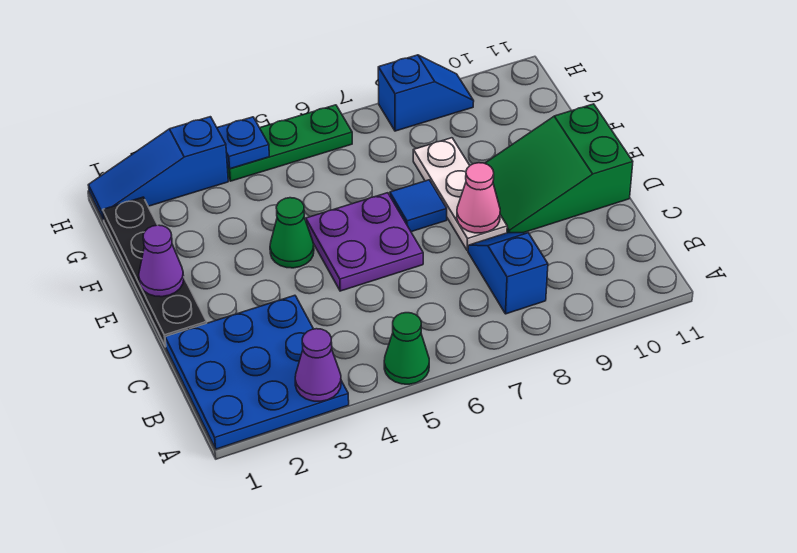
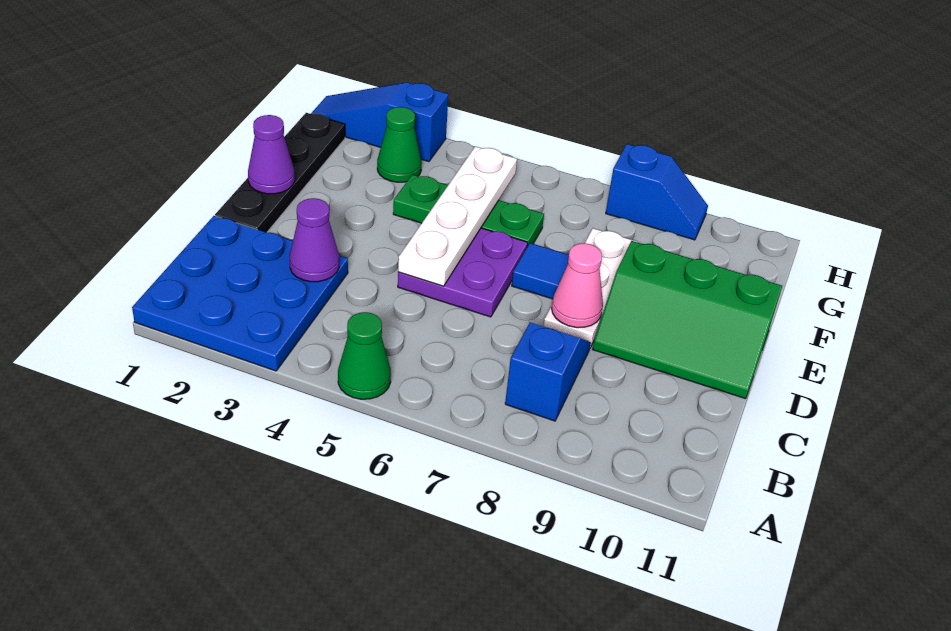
purple cone A3 level 2 -> purple cone C3 level 2
none -> white plate D5:G5 level 2
green slope D9:E11 level 1 top 11 -> green slope D9:E11 level 1 top E
green cone E4 level 1 -> green cone G3 level 1
green plate H4:H6 level 1 -> green plate F4:F6 level 1
blue plate H4 level 2 -> none

